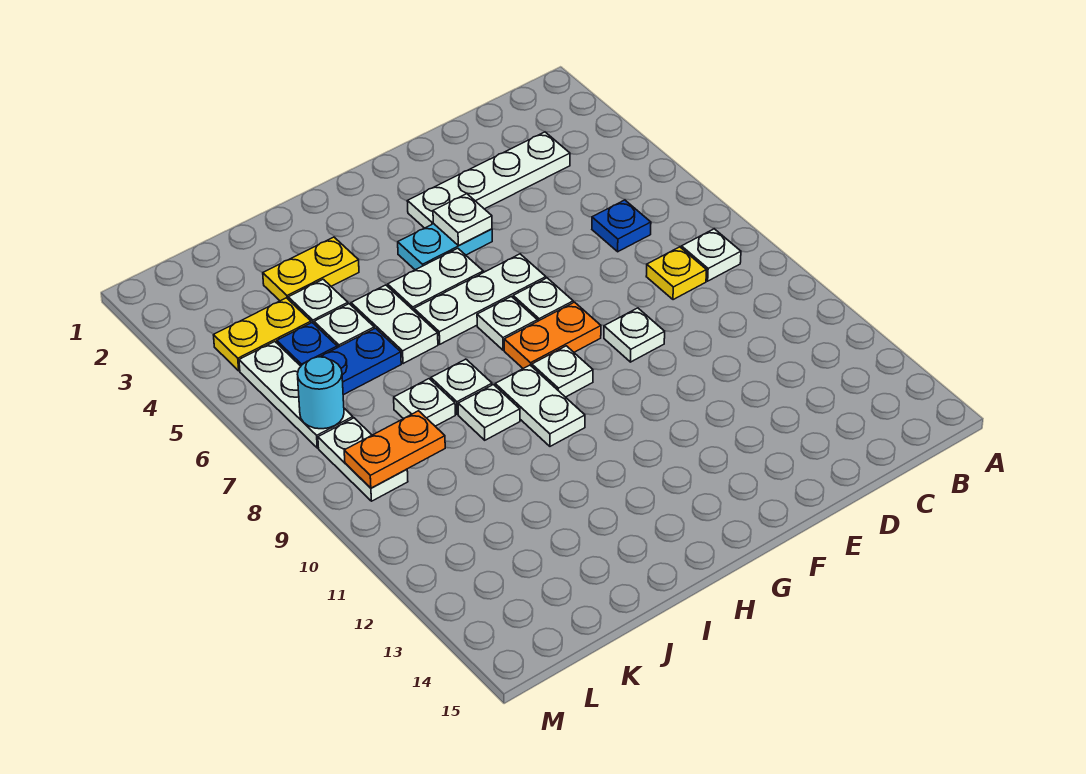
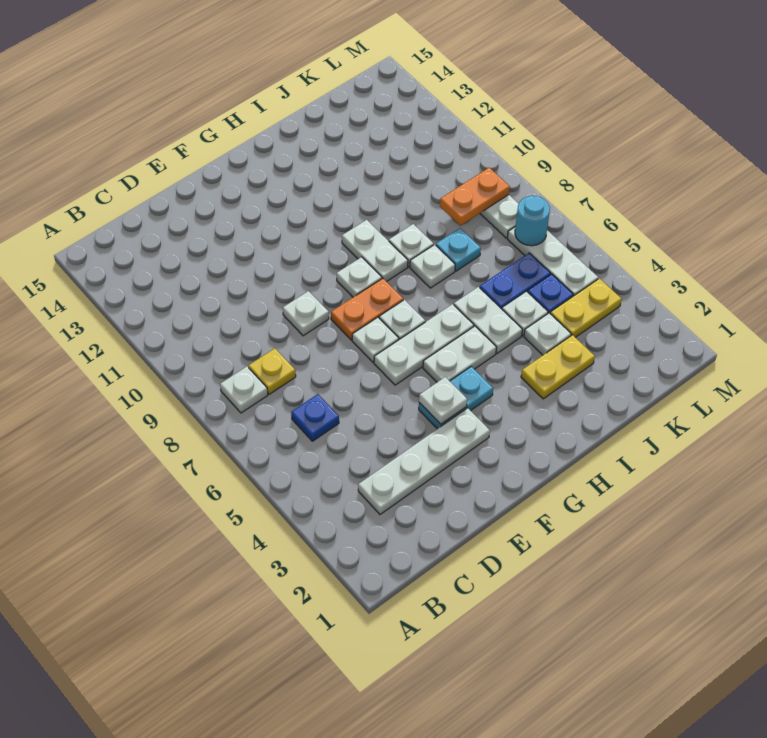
white plate J8 level 1 -> cyan plate J8 level 1

